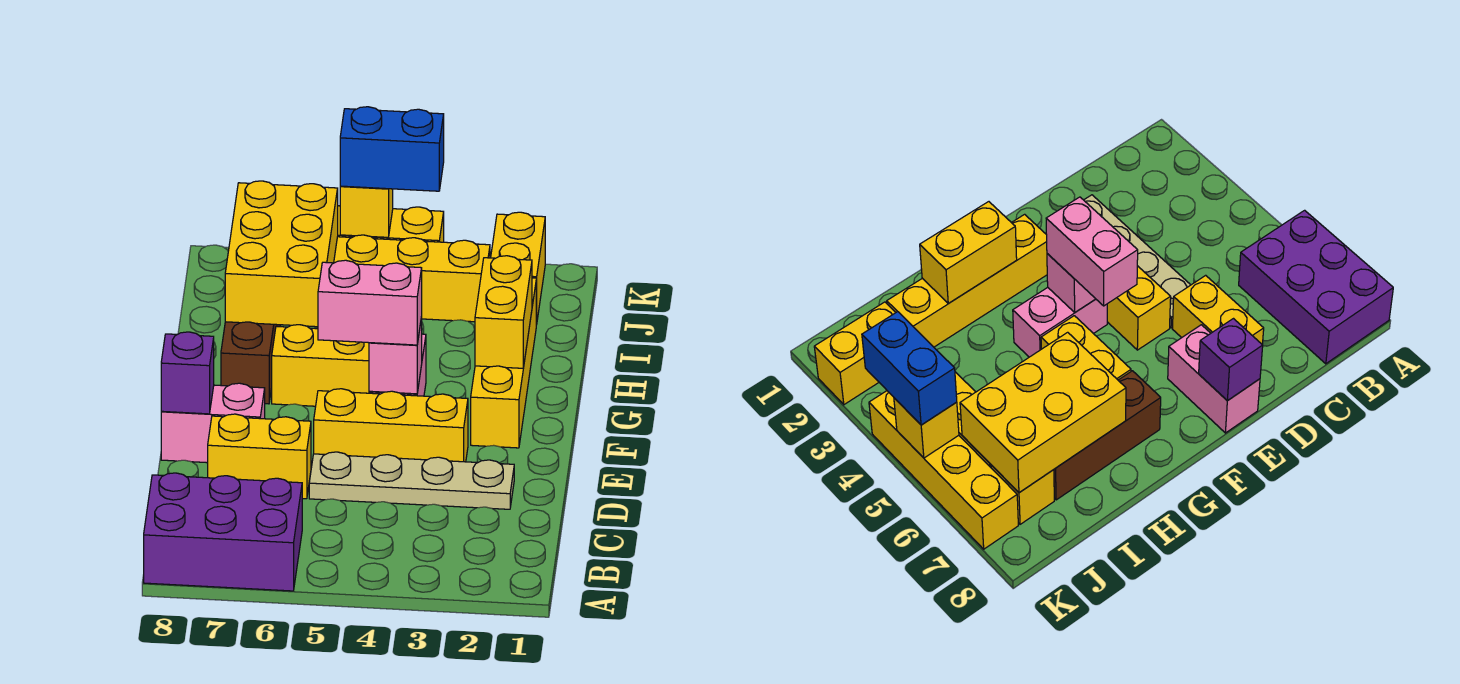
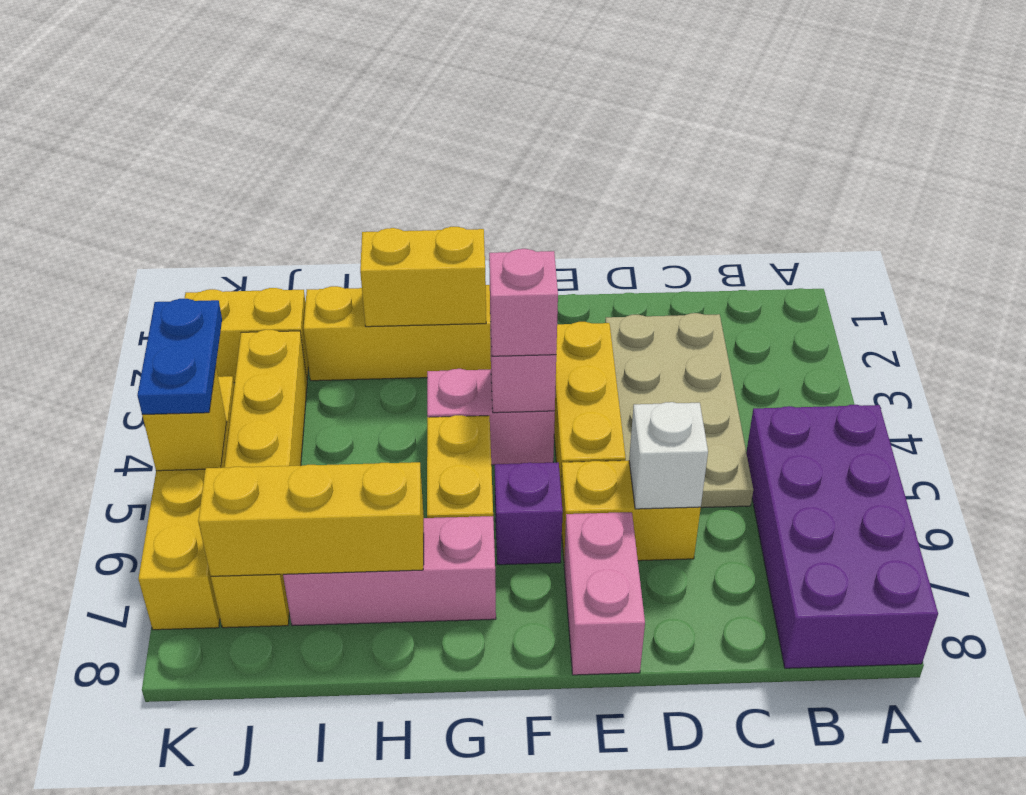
purple brick A6:B8 level 1 -> purple brick A5:B8 level 1
tan plate D2:D5 level 1 -> tan plate C2:D5 level 1
yellow brick D6:D7 level 1 -> yellow brick D6:E6 level 1
none -> white brick D6 level 2
purple brick E8 level 2 -> purple brick F6 level 1
pink brick F4:F5 level 3 -> pink brick F4 level 3
brown brick G7:I7 level 1 -> pink brick G7:I7 level 1
yellow brick H6:J7 level 2 -> yellow brick H7:J7 level 2
blue brick K4:K5 level 3 -> blue plate K4:K5 level 3

